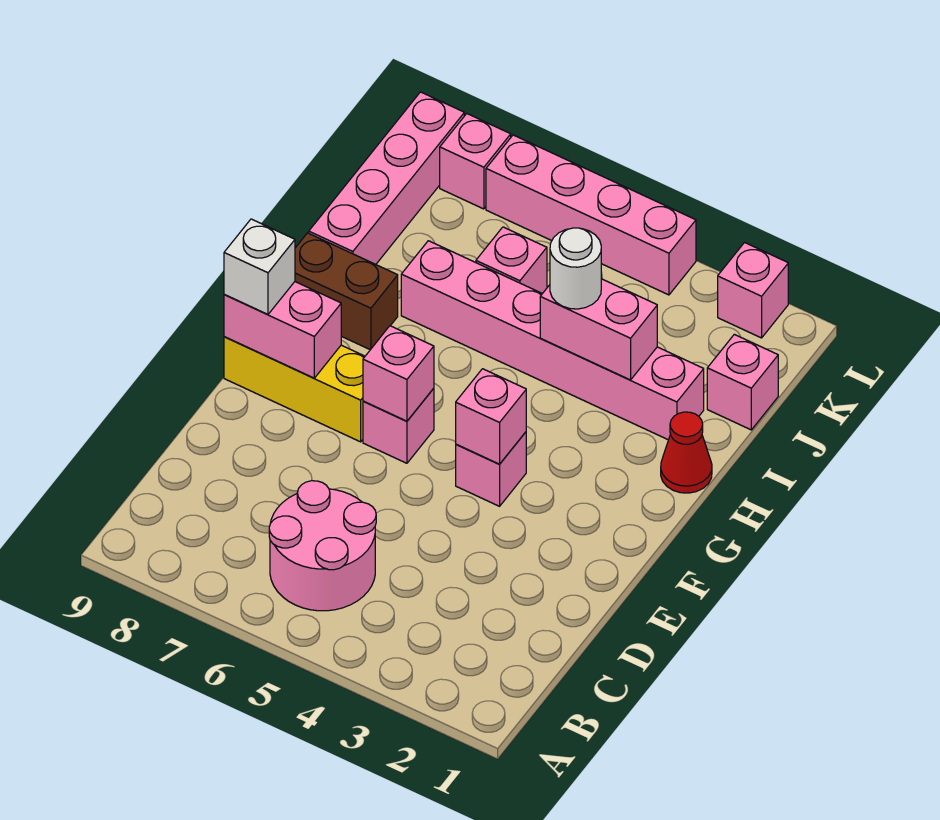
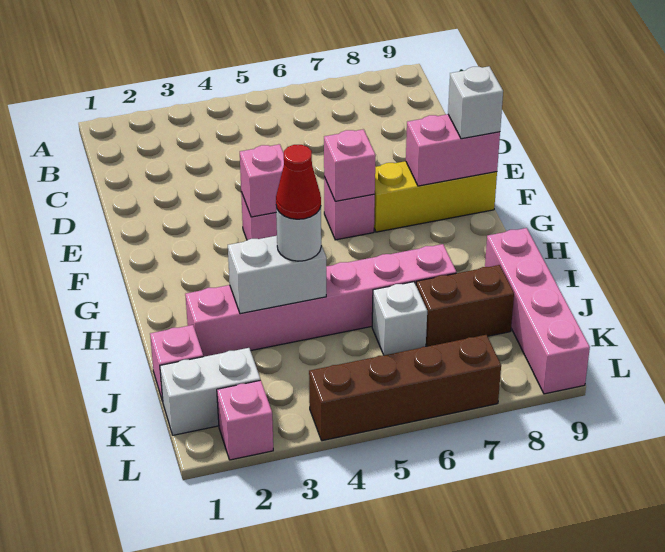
pink round brick B5:C6 level 1 -> none
red cone H1 level 1 -> red cone I4 level 4
brown brick H8:H9 level 1 -> brown brick J7:J8 level 1
pink brick I3:I4 level 2 -> white brick I3:I4 level 2
pink brick J6 level 1 -> white brick J6 level 1
none -> white brick K1:K2 level 1
pink brick L4:L7 level 1 -> brown brick L4:L7 level 1
pink brick L8 level 1 -> none

